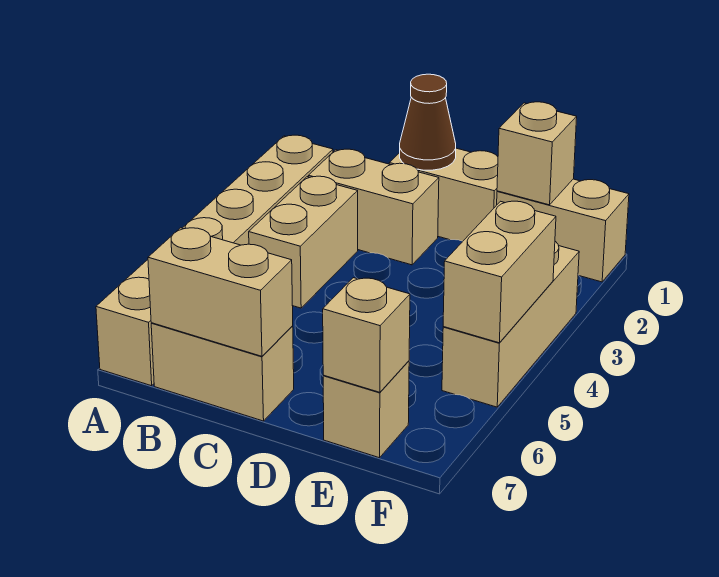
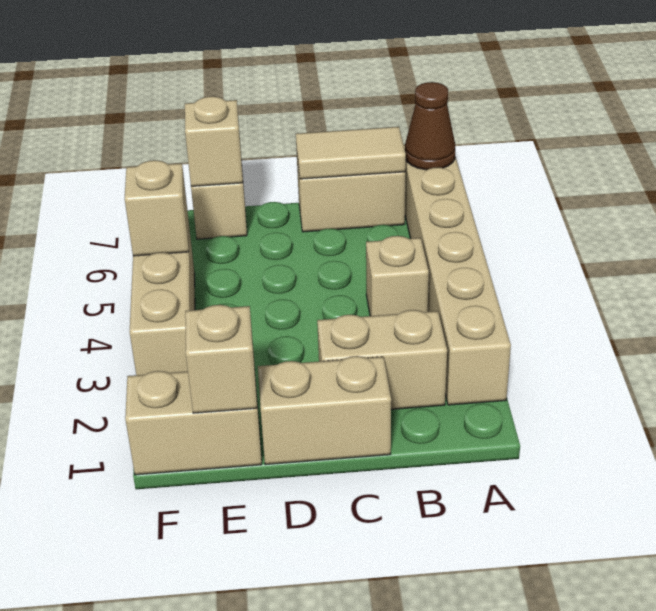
tan brick B3:B4 level 1 -> tan brick B4 level 1
tan brick B7:C7 level 2 -> tan tile B7:C7 level 2
brown cone C1 level 2 -> brown cone A7 level 2
tan brick F4:F5 level 2 -> tan brick F5 level 2

